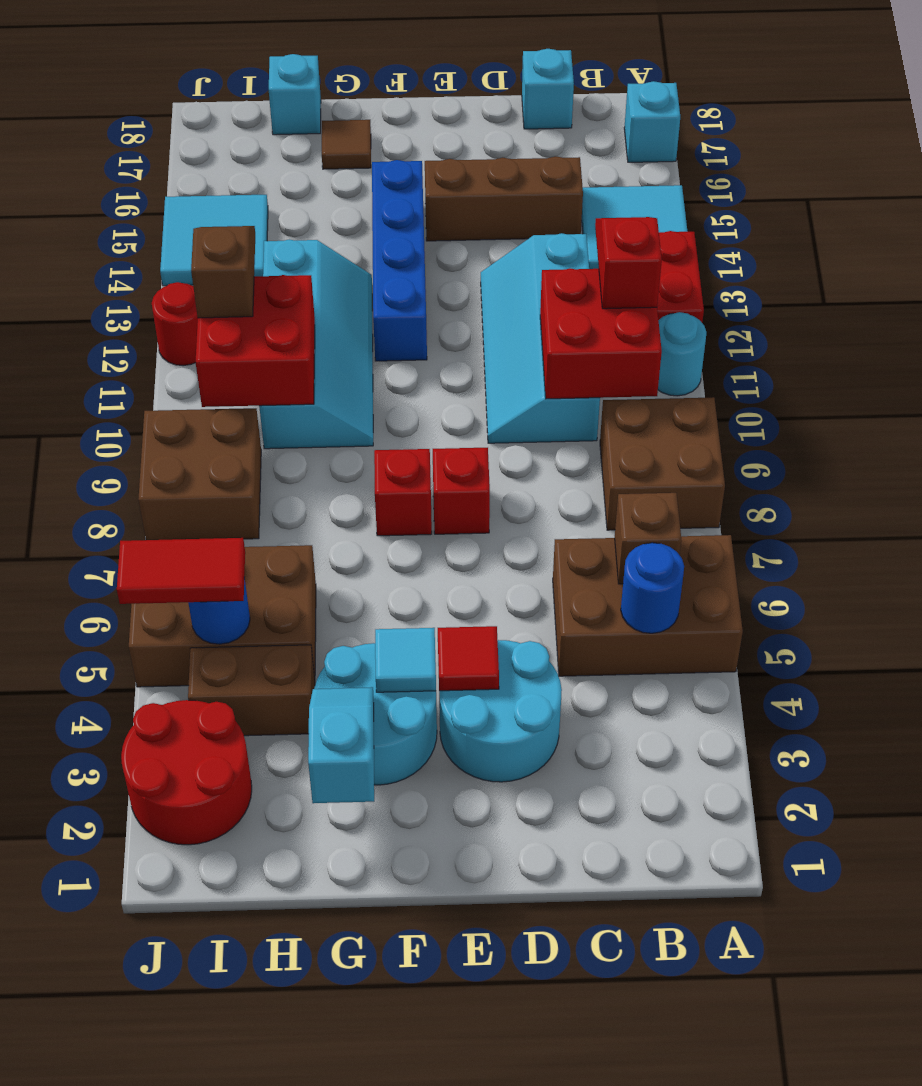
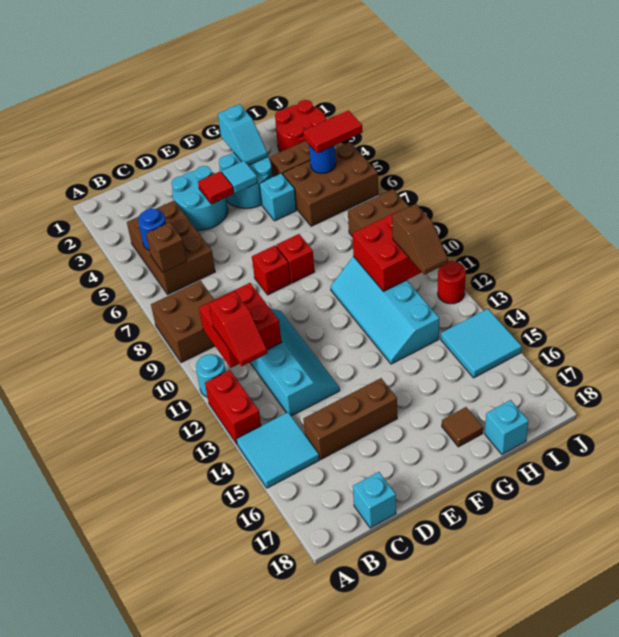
brown brick A5:C6 level 1 -> brown brick B4:C6 level 1
cyan brick A17 level 1 -> cyan brick G5 level 1
blue brick F12:F15 level 1 -> none

